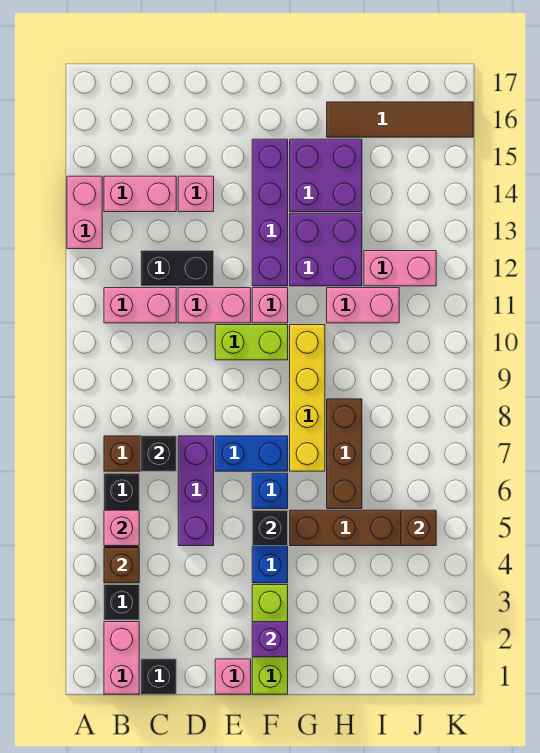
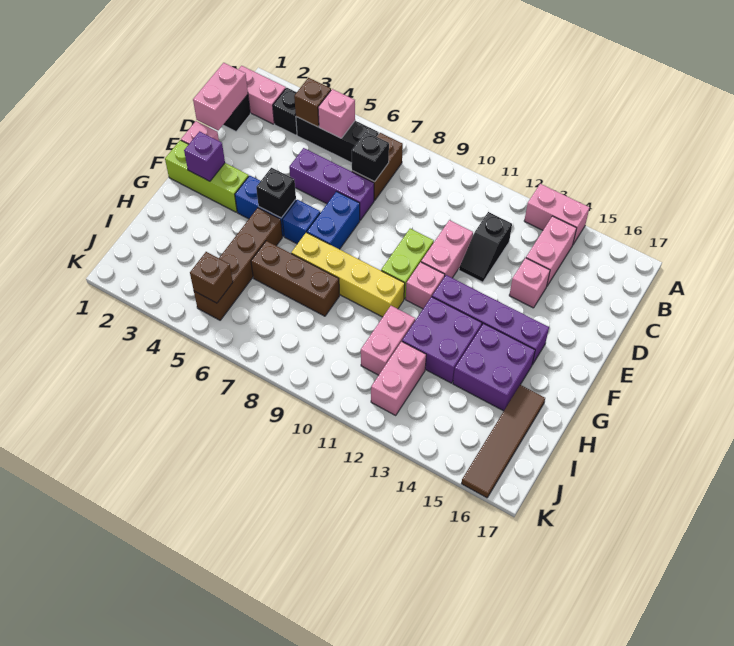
pink brick B11:C11 level 1 -> pink brick C1:D1 level 2
black brick C12:D12 level 1 -> black slope C12:D12 level 1 top C

